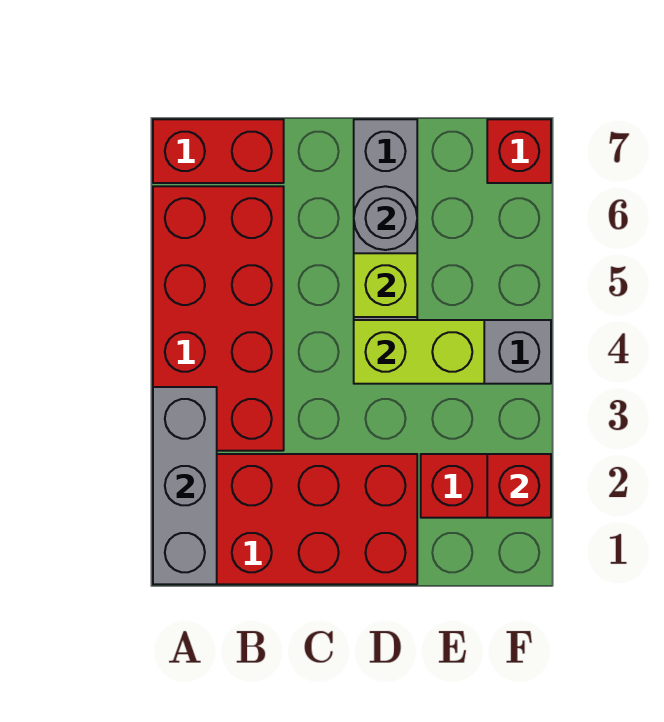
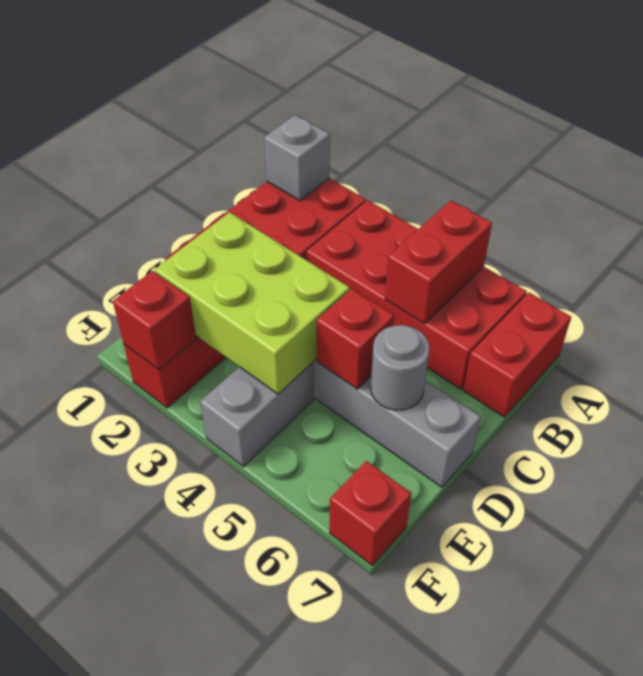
grey brick A1:A3 level 2 -> grey brick A1 level 2
none -> red brick A5:B5 level 2
lime brick D4:E4 level 2 -> lime brick D2:E4 level 2
lime brick D5 level 2 -> red brick D5 level 2

